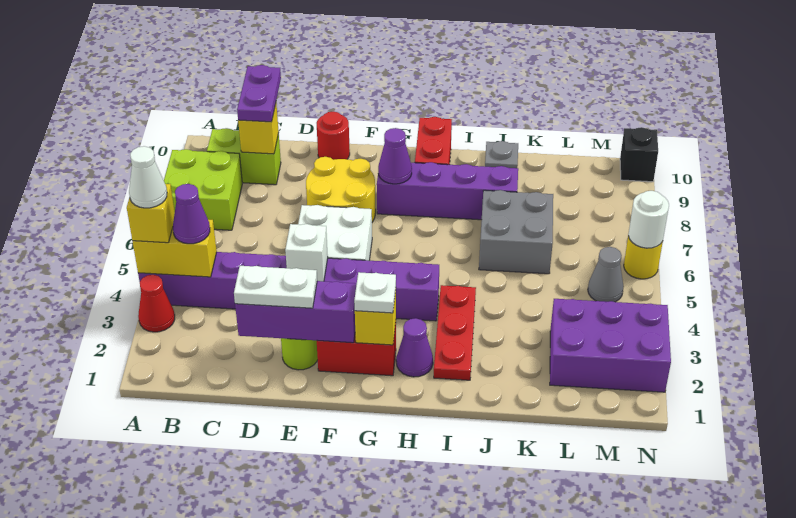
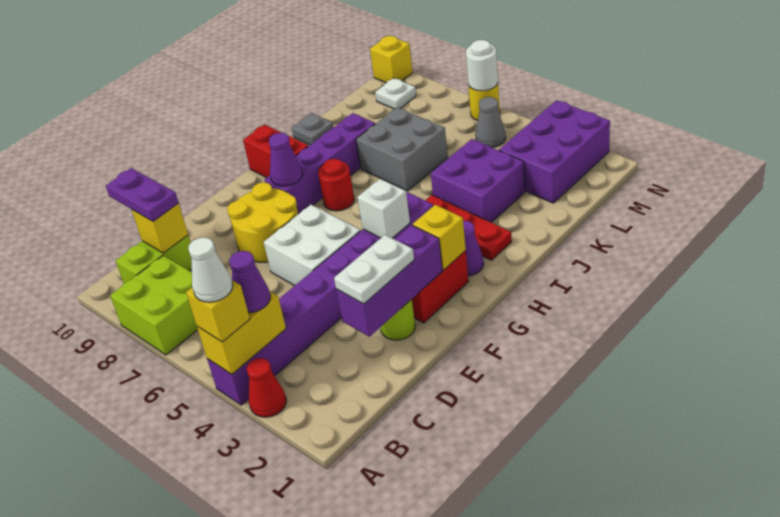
white brick E4 level 2 -> white brick G4 level 2
red round brick E10 level 1 -> red round brick H7 level 1
white plate G2 level 3 -> white plate M9 level 1
none -> purple brick J3:K4 level 1
black brick N10 level 1 -> yellow brick N10 level 1

